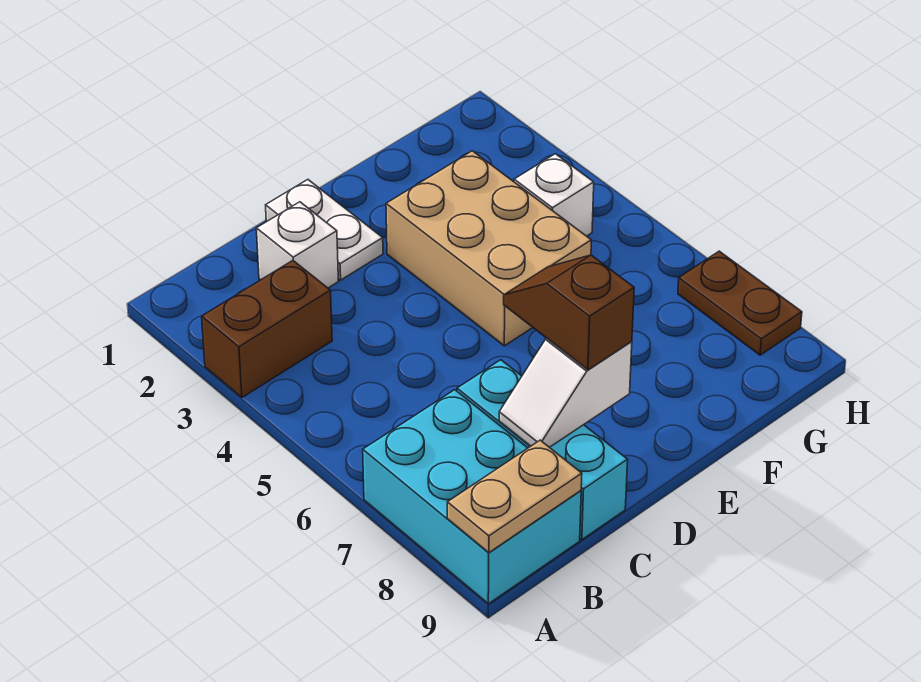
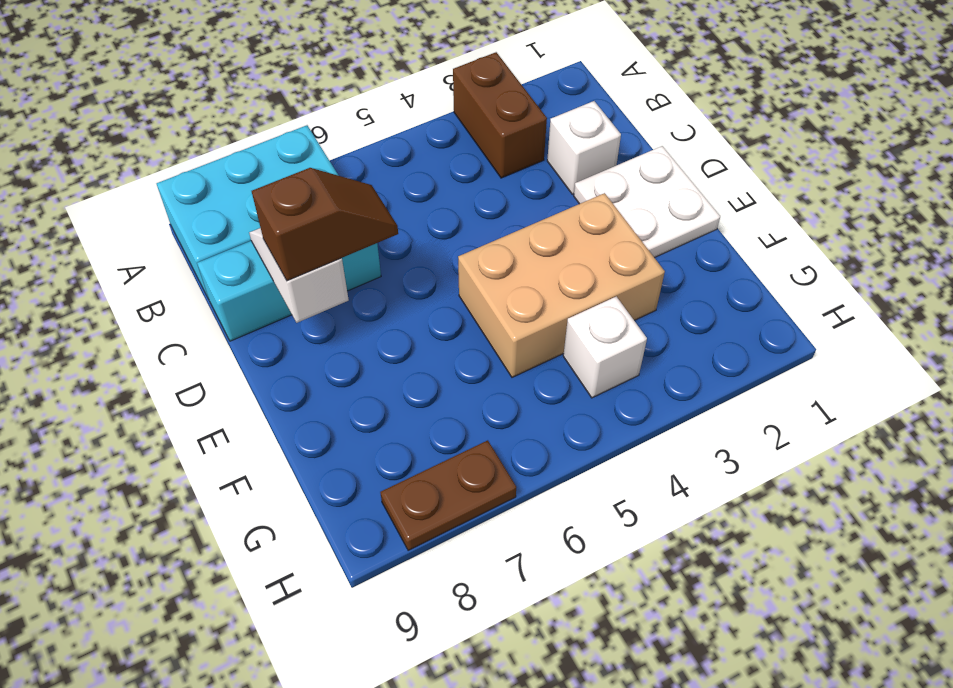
tan plate A9:B9 level 2 -> none
white plate D1:D2 level 1 -> white plate D1:E2 level 1

